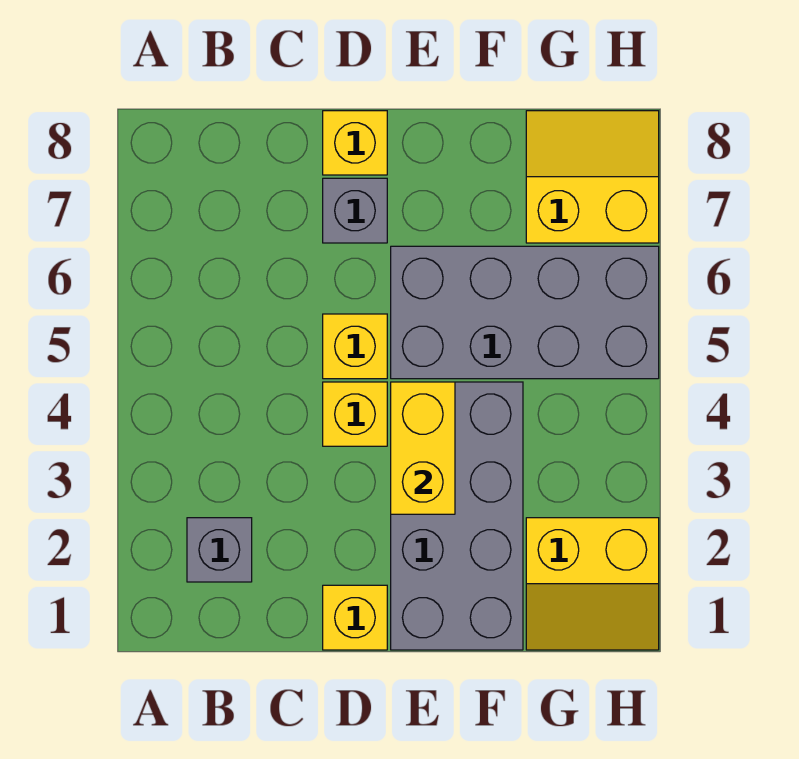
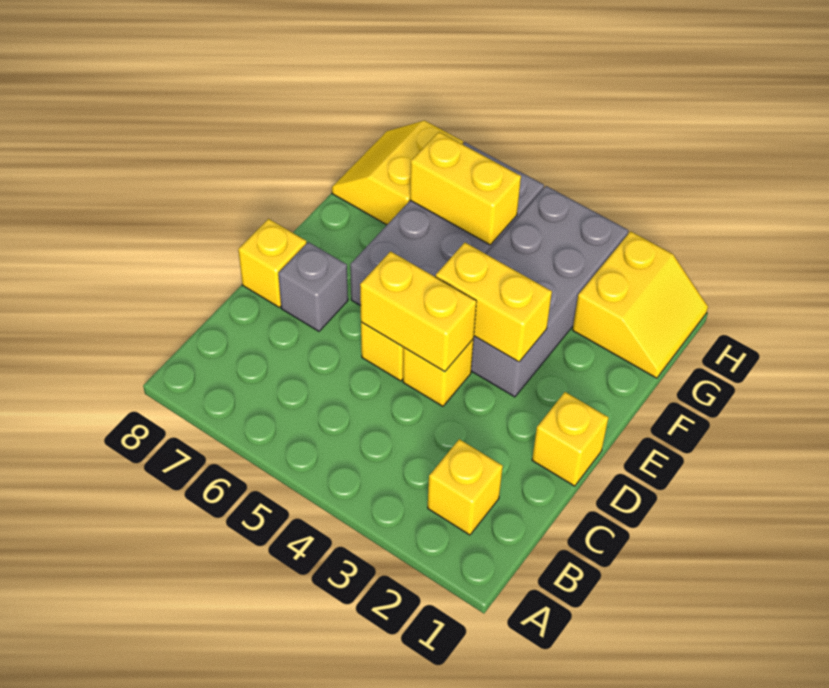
grey brick B2 level 1 -> yellow brick B2 level 1
none -> yellow brick D4:D5 level 2
grey brick E1:F4 level 1 -> grey brick E3:H4 level 1
none -> yellow brick G5:G6 level 2

